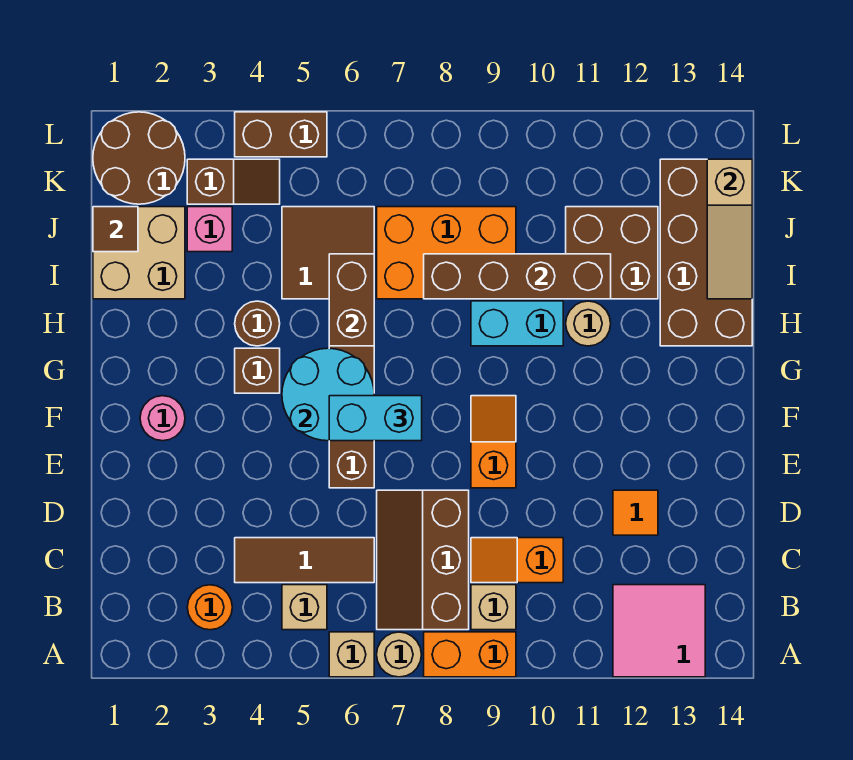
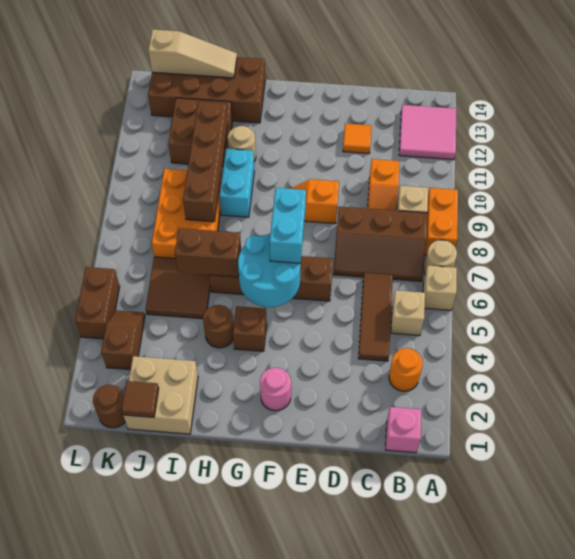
pink brick J3 level 1 -> pink brick B1 level 1
brown round brick K1:L2 level 1 -> brown round brick K1 level 1

